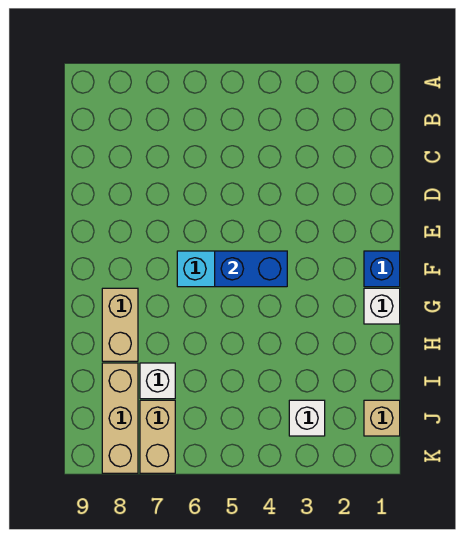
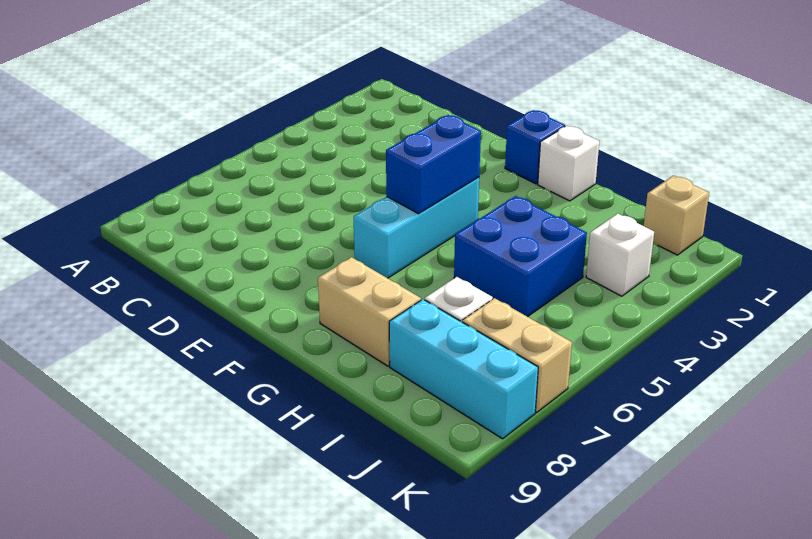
none -> blue brick H4:I5 level 1
tan brick I8:K8 level 1 -> cyan brick I8:K8 level 1

